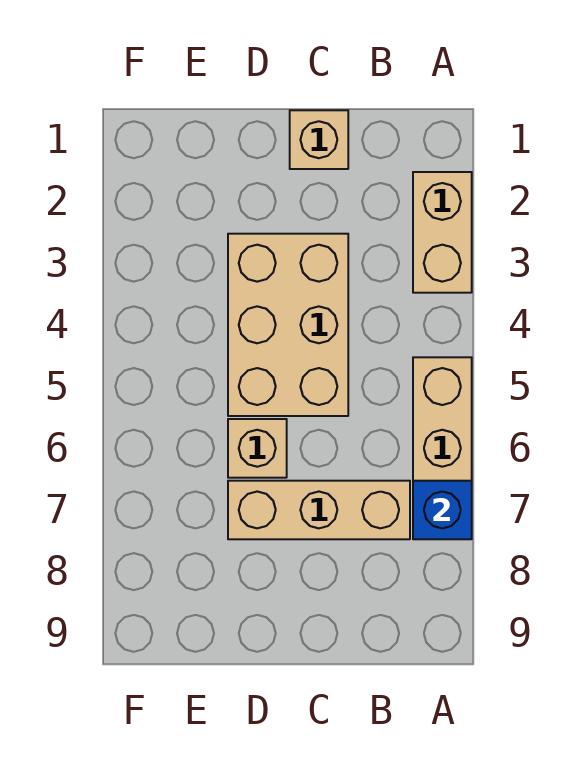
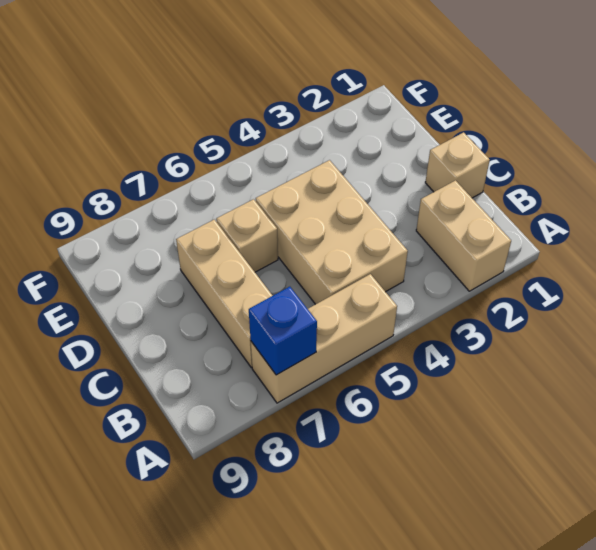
tan brick A2:A3 level 1 -> tan brick A2:B2 level 1
tan brick C3:D5 level 1 -> tan brick B4:D5 level 1

